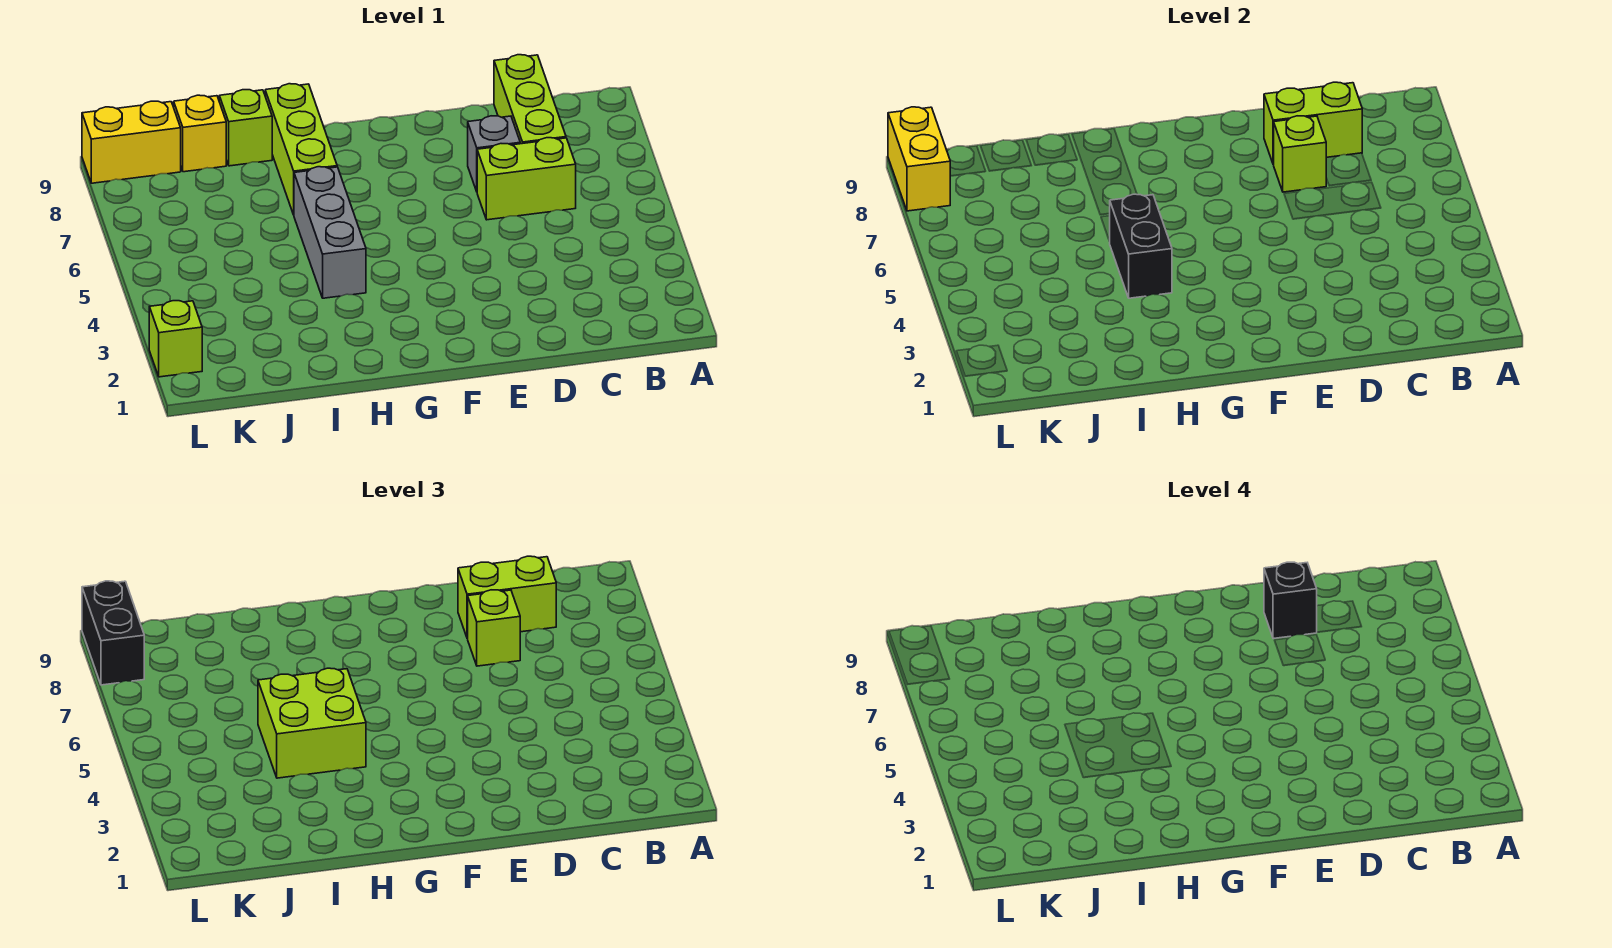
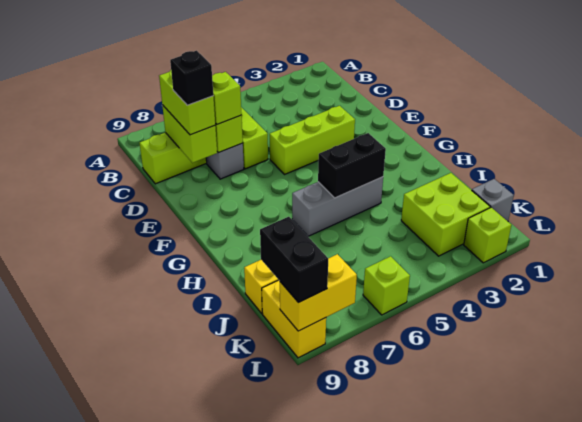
lime brick H4:I5 level 3 -> lime brick J2:K3 level 1
lime brick H7:H9 level 1 -> lime brick E3:E5 level 1
lime brick I9 level 1 -> lime brick L6 level 1
none -> grey brick K1 level 1
black brick L8:L9 level 3 -> black brick K9:L9 level 3

